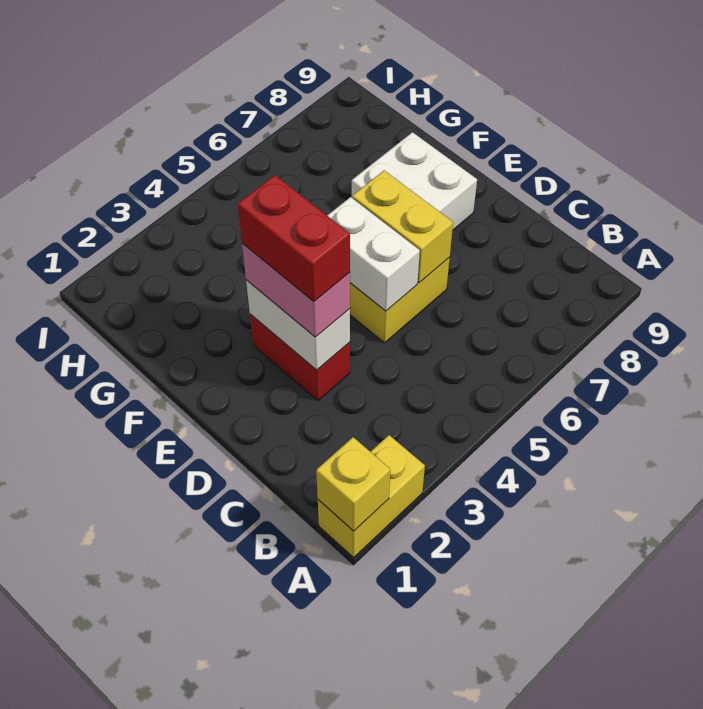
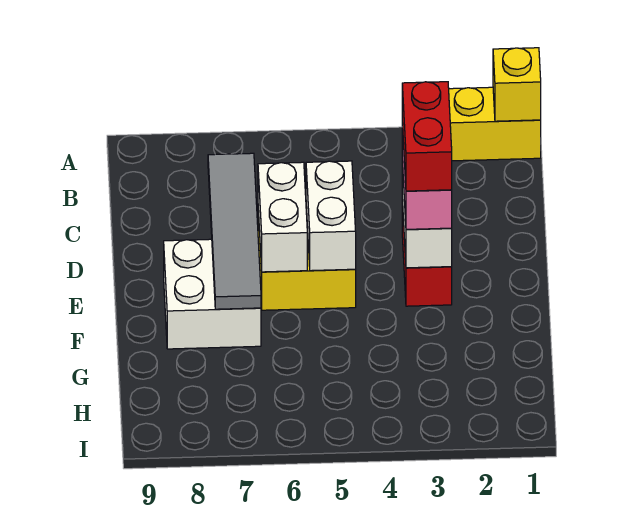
none -> grey tile C7:F7 level 2
yellow brick D6:E6 level 2 -> white brick D6:E6 level 2

